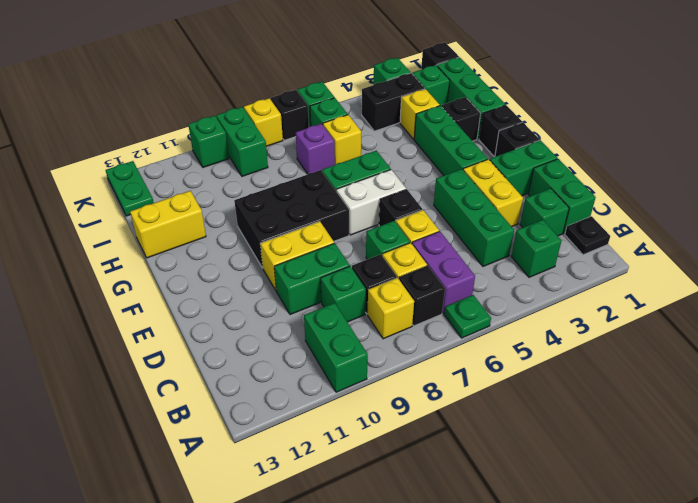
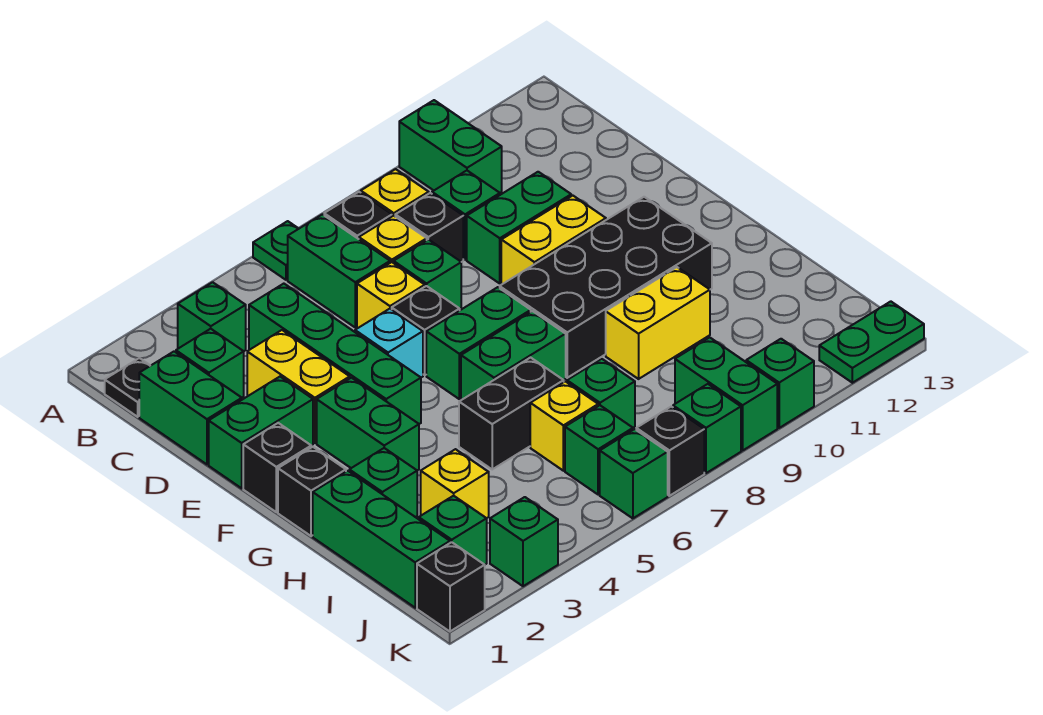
purple brick B6:C6 level 1 -> green brick B6:C6 level 1
green brick C4:E4 level 1 -> green brick C4:F4 level 1
none -> cyan brick E5 level 1
green brick F3:H3 level 1 -> green brick F3:G3 level 1
white brick F6:F7 level 1 -> green brick F6:F7 level 1
black brick F8:G10 level 1 -> black brick F8:G11 level 1
black brick H2 level 1 -> green brick H2 level 1
yellow brick H12:H13 level 1 -> yellow brick H9:H10 level 1
purple brick I7 level 1 -> green brick I7 level 1
black brick J3:J4 level 1 -> black brick H5:H6 level 1
green plate J13:K13 level 1 -> green plate K12:K13 level 1
yellow brick K8 level 1 -> green brick K8 level 1

